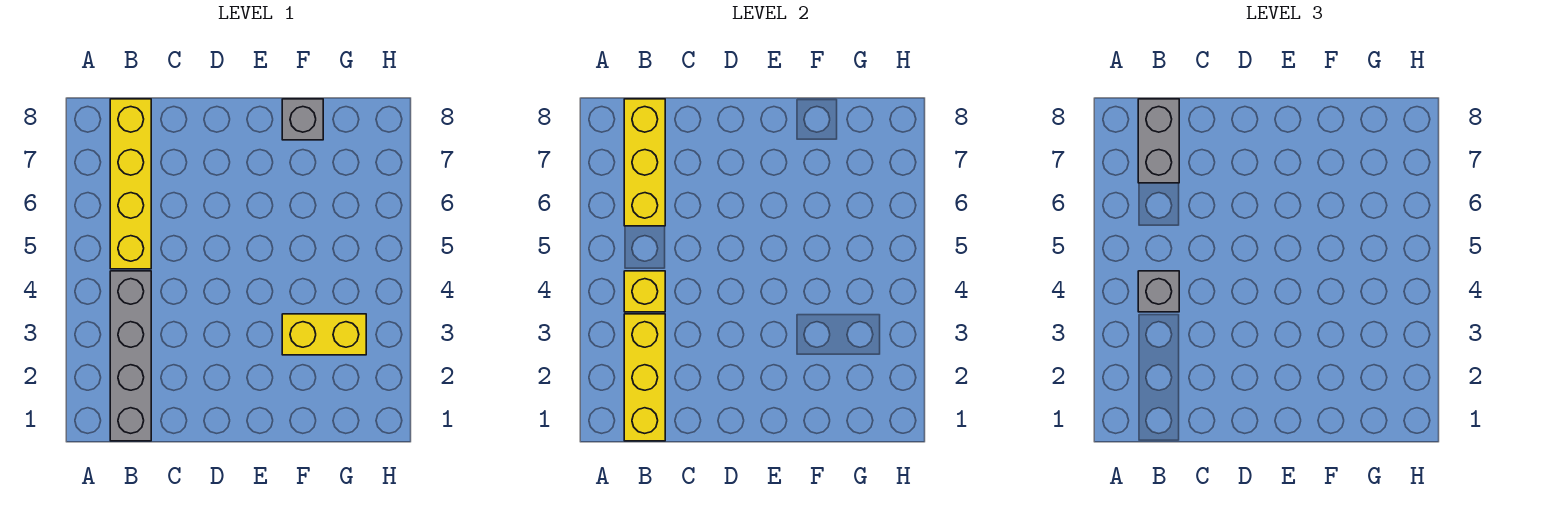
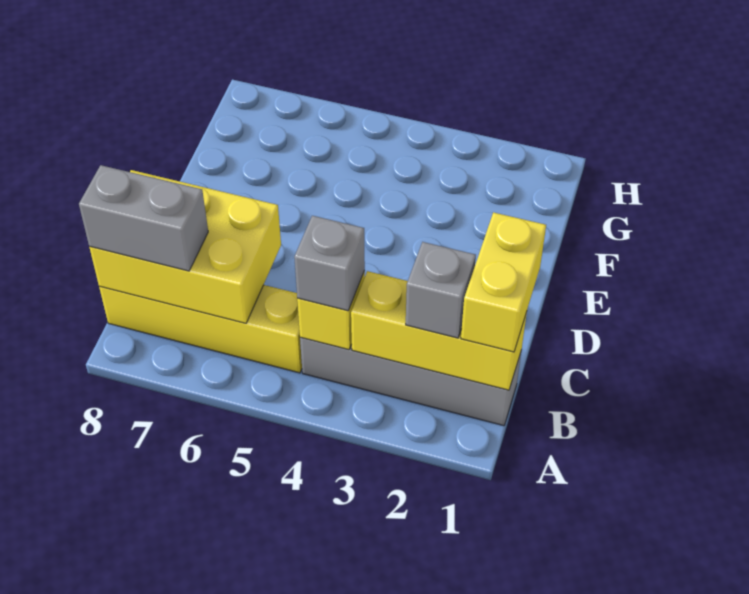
yellow brick B6:B8 level 2 -> yellow brick B6:C8 level 2
yellow brick F3:G3 level 1 -> yellow brick B1:C1 level 3
grey brick F8 level 1 -> grey brick B2 level 3

